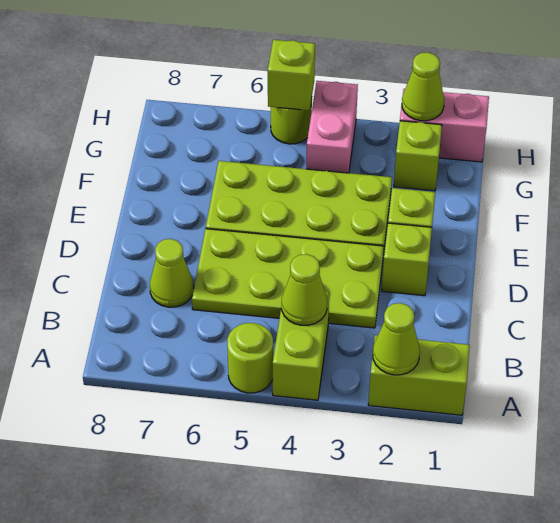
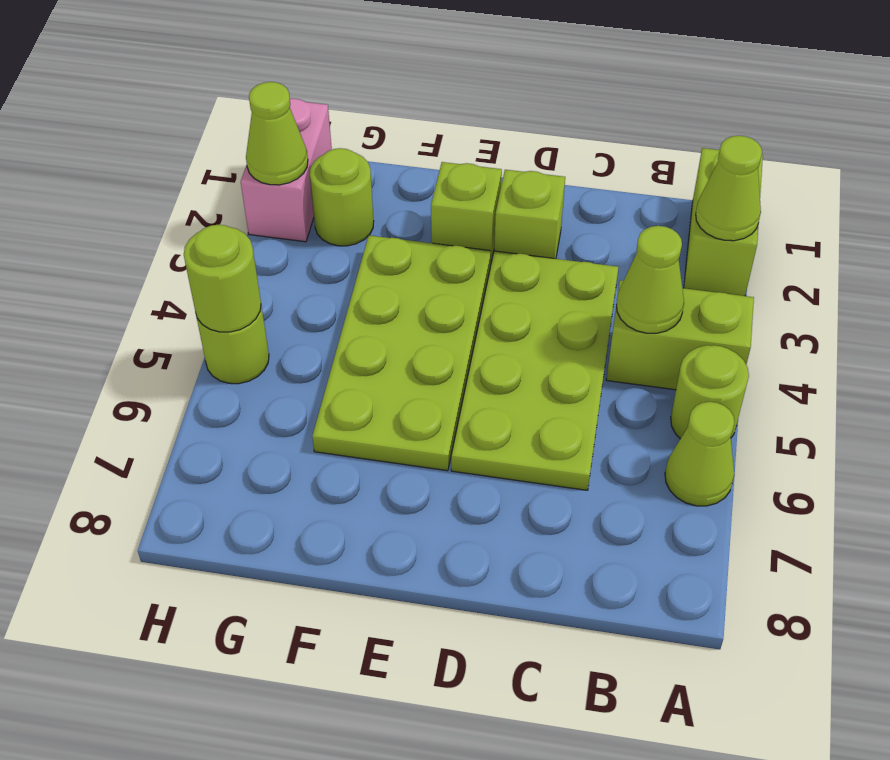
lime cone C7 level 1 -> lime cone A6 level 1
lime brick G2 level 1 -> lime round brick G2 level 1
pink brick G4:H4 level 1 -> none
lime brick H5 level 2 -> lime round brick H5 level 2

